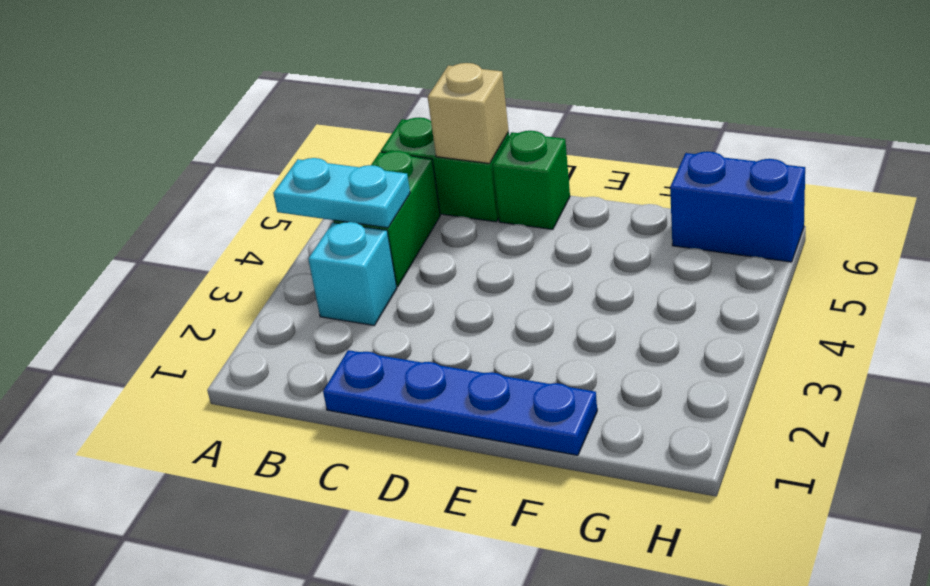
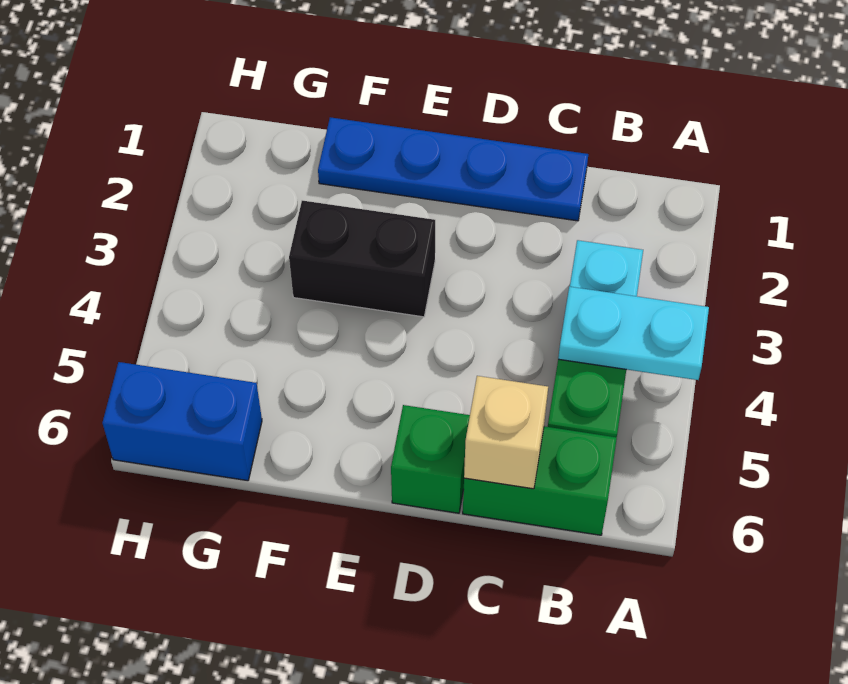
none -> black brick E3:F3 level 1

